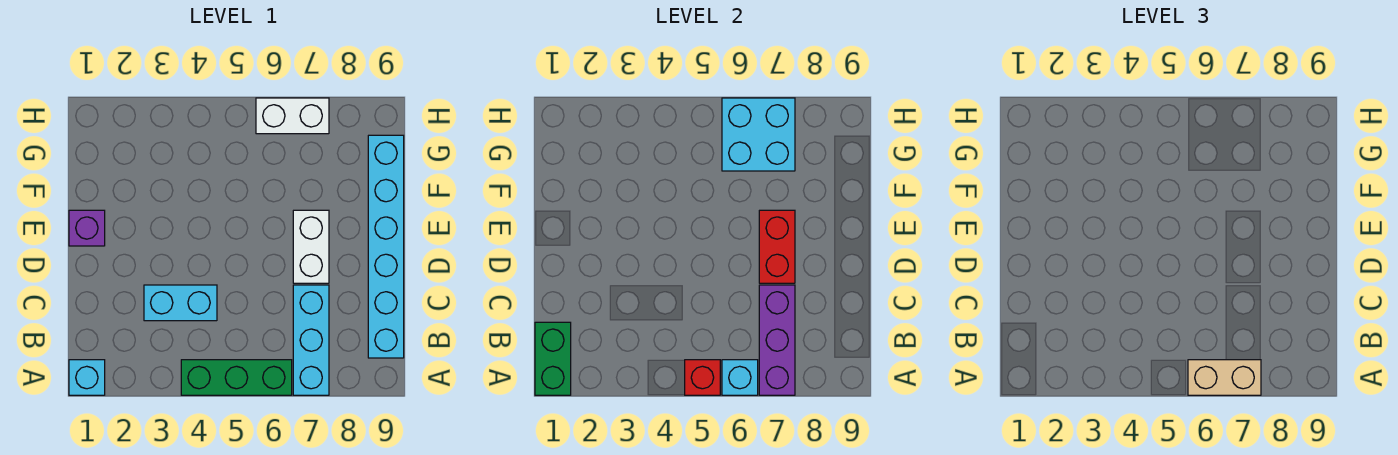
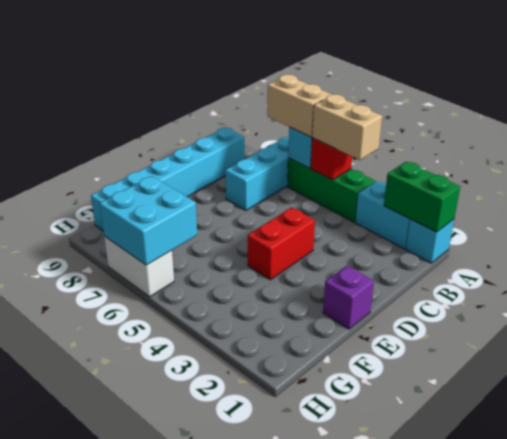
green brick A1:B1 level 2 -> green brick A1:A2 level 2
none -> tan brick A4:A5 level 3
purple brick A7:C7 level 2 -> none
cyan brick C3:C4 level 1 -> cyan brick A2:A3 level 1
white brick D7:E7 level 1 -> none
red brick D7:E7 level 2 -> red brick D4:E4 level 1

